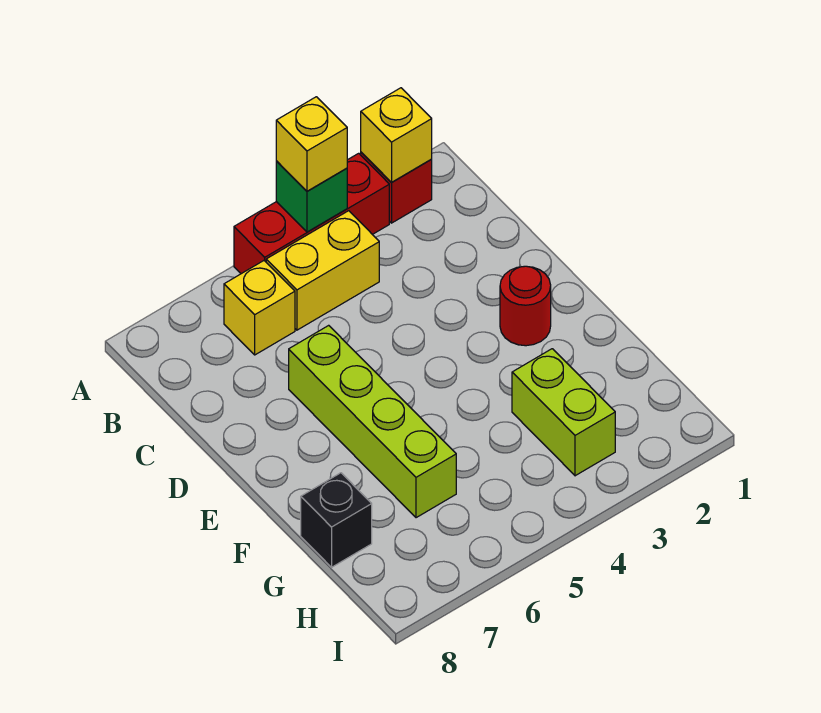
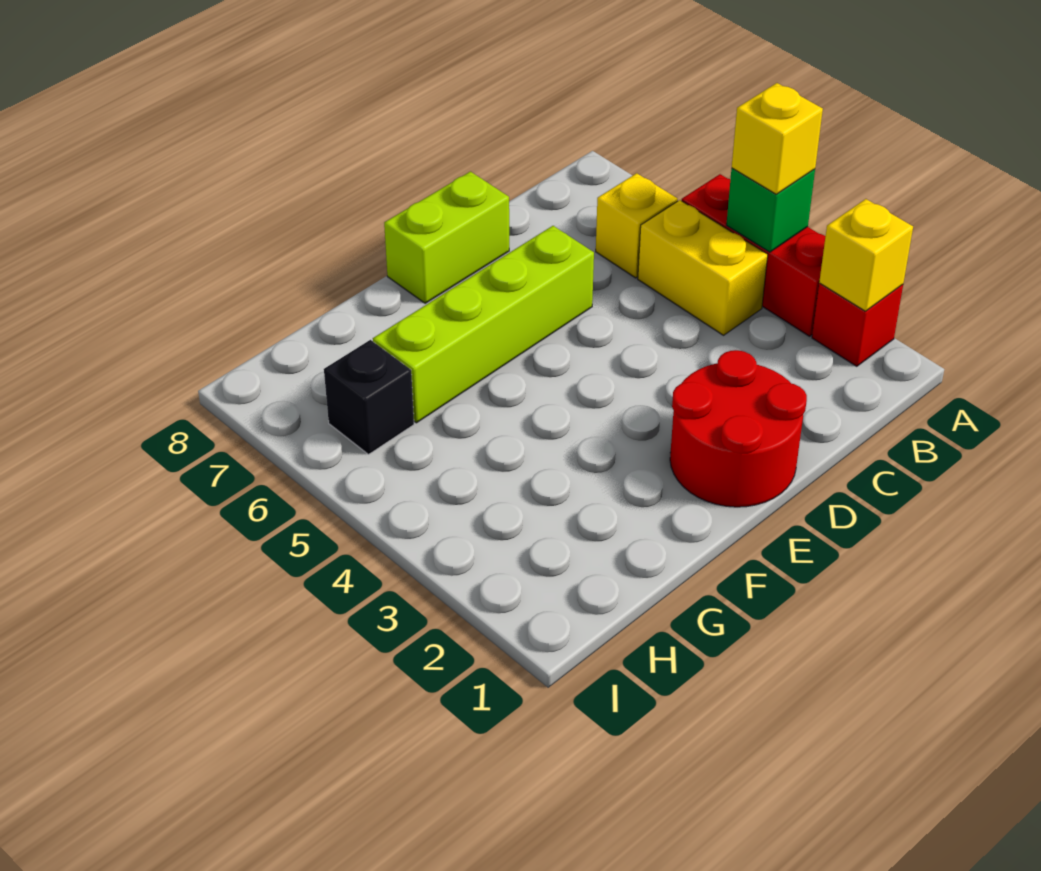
red round brick E2 level 1 -> red round brick D1:E2 level 1
lime brick G3:H3 level 1 -> lime brick D8:E8 level 1
black brick G8 level 1 -> black brick H6 level 1

